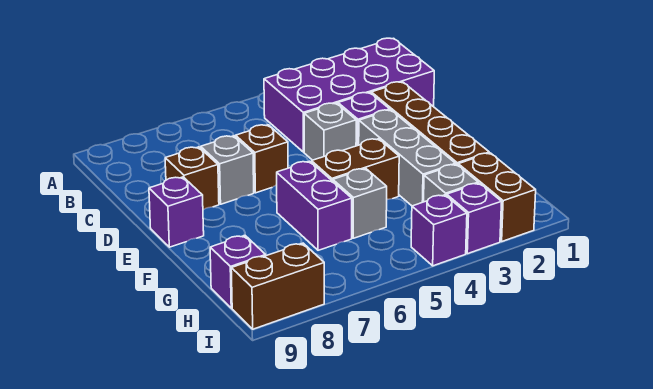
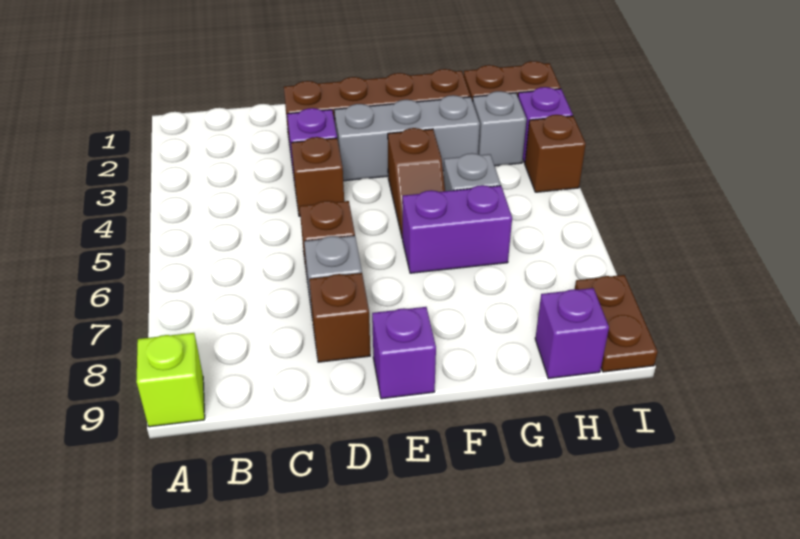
none -> lime brick A9 level 1
purple brick B1:C4 level 1 -> none
grey brick D4 level 1 -> brown brick D4 level 1
brown brick F4:F5 level 1 -> brown slope F4:F5 level 1 top 4
purple brick I4 level 1 -> brown brick I4 level 1
brown brick I8:I9 level 1 -> brown plate I8:I9 level 1

